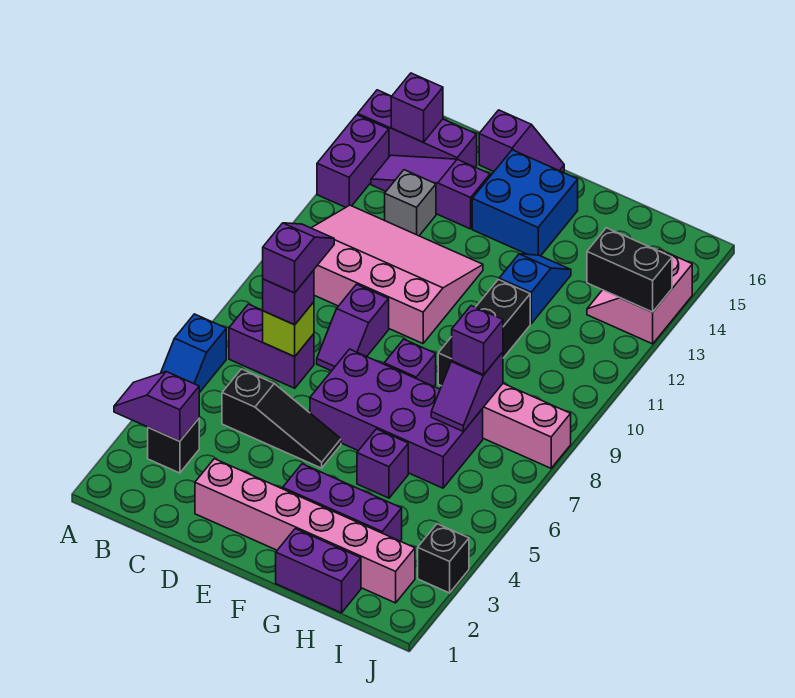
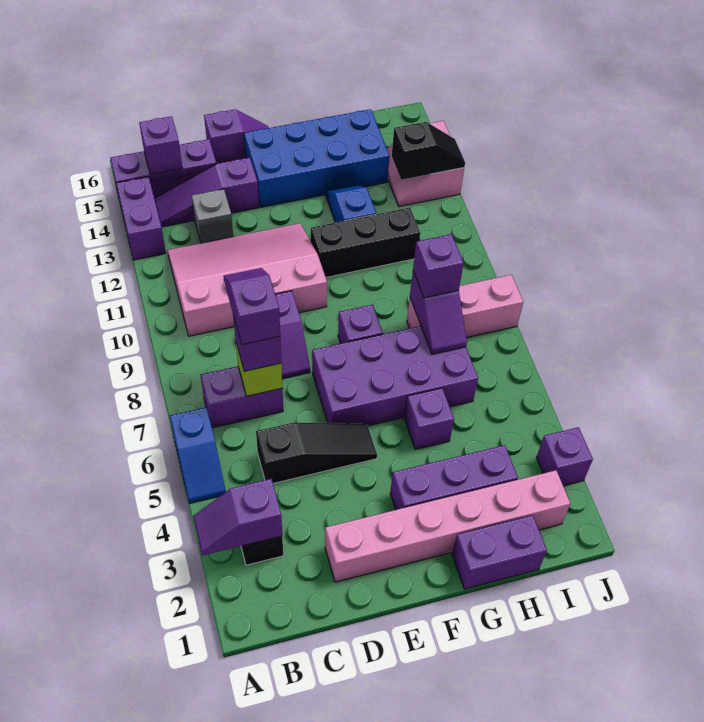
blue brick E14:F15 level 1 -> blue brick E14:H15 level 1
black brick G9:G11 level 1 -> black brick F11:H11 level 1
black brick I13:J13 level 2 -> black slope I13:J13 level 2 top I
black brick J3 level 1 -> purple brick J3 level 1

